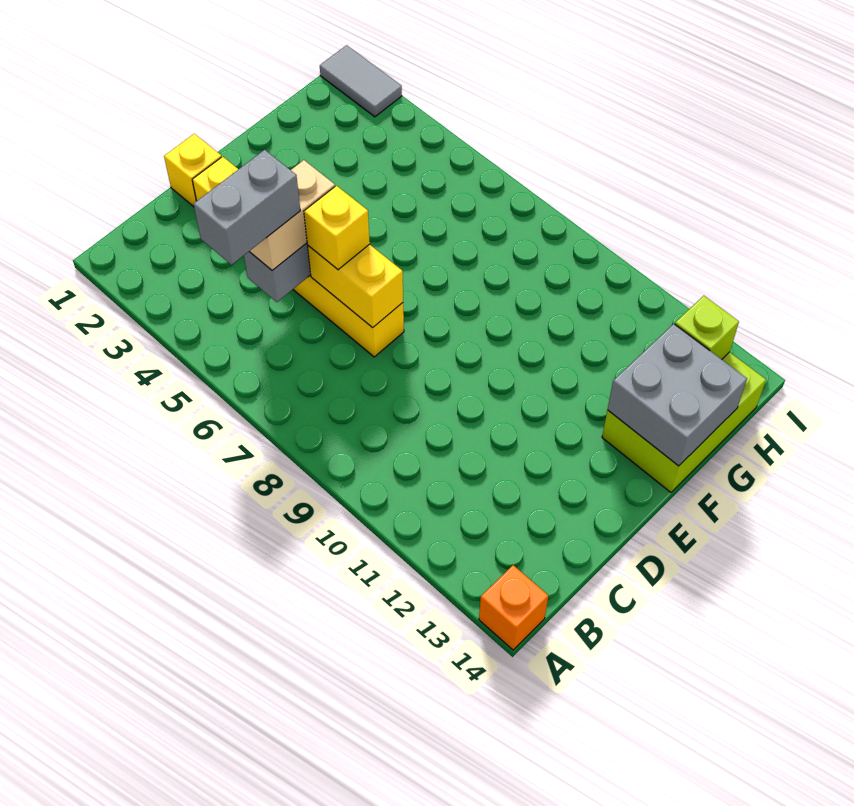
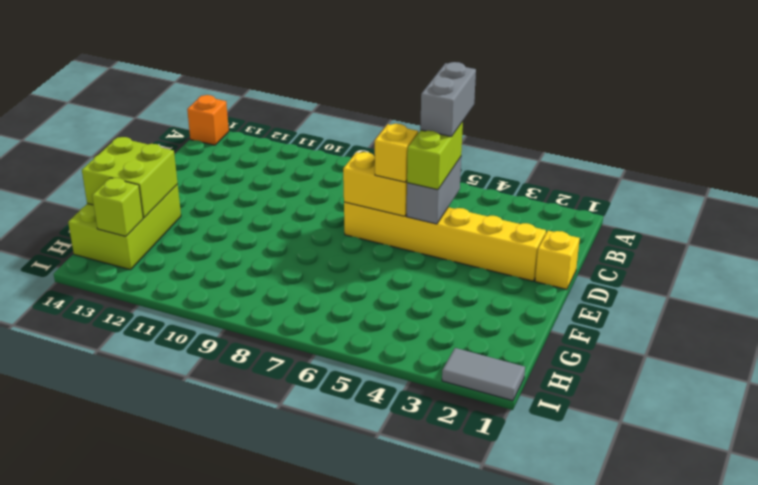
tan brick C5:D5 level 3 -> lime brick C5:D5 level 3
grey brick F13:G14 level 2 -> lime brick F13:G14 level 2

